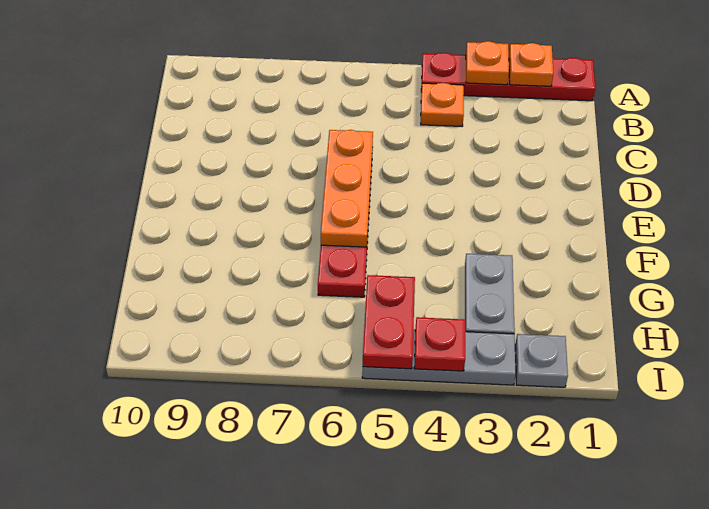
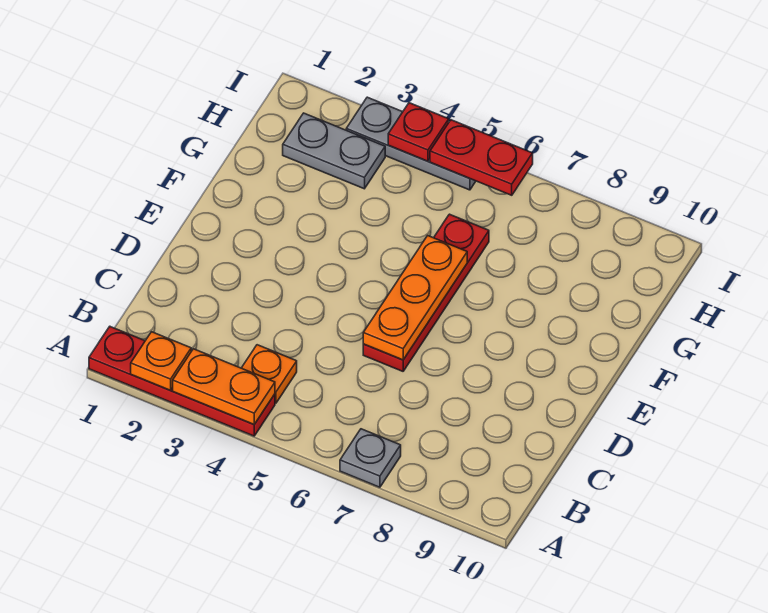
orange plate A3 level 2 -> orange plate A3:A4 level 2
grey plate G3:H3 level 1 -> grey plate H2:H3 level 1
red plate H5:I5 level 2 -> red plate I5:I6 level 2
grey plate I2 level 1 -> grey plate A7 level 1

